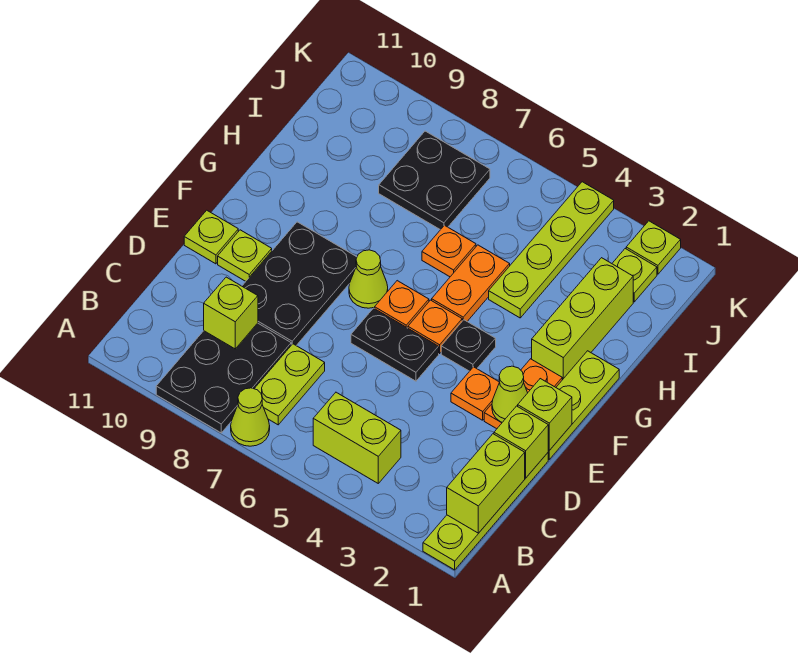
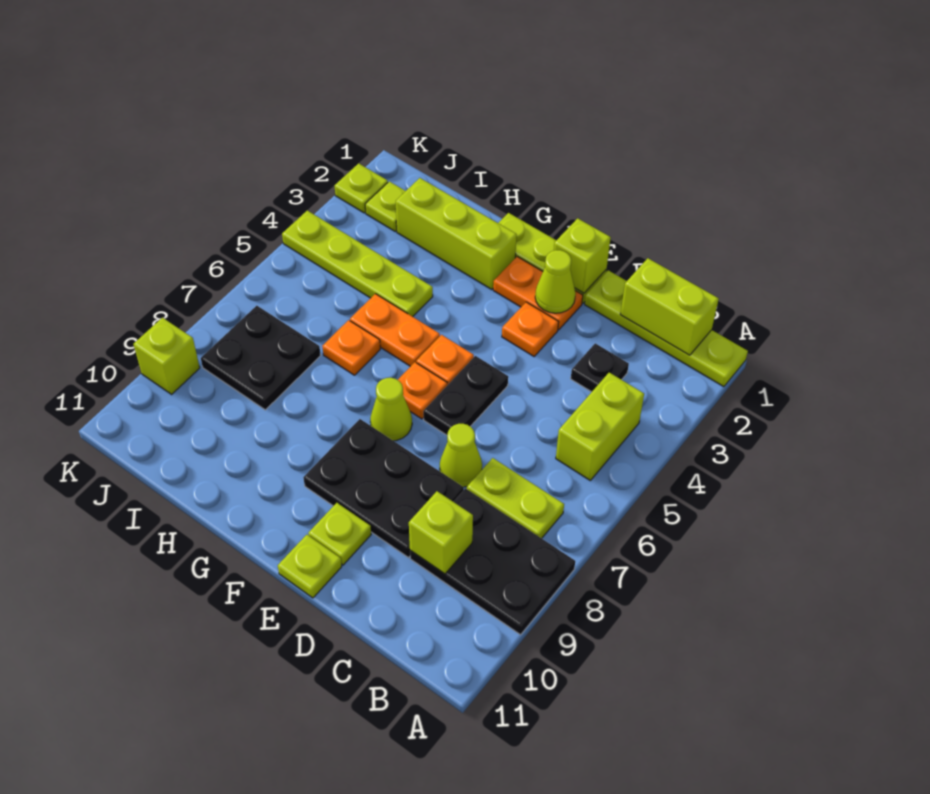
lime cone A7 level 1 -> lime cone D7 level 1
lime brick D1 level 2 -> lime brick K9 level 1
black plate F4 level 1 -> black plate C3 level 1

